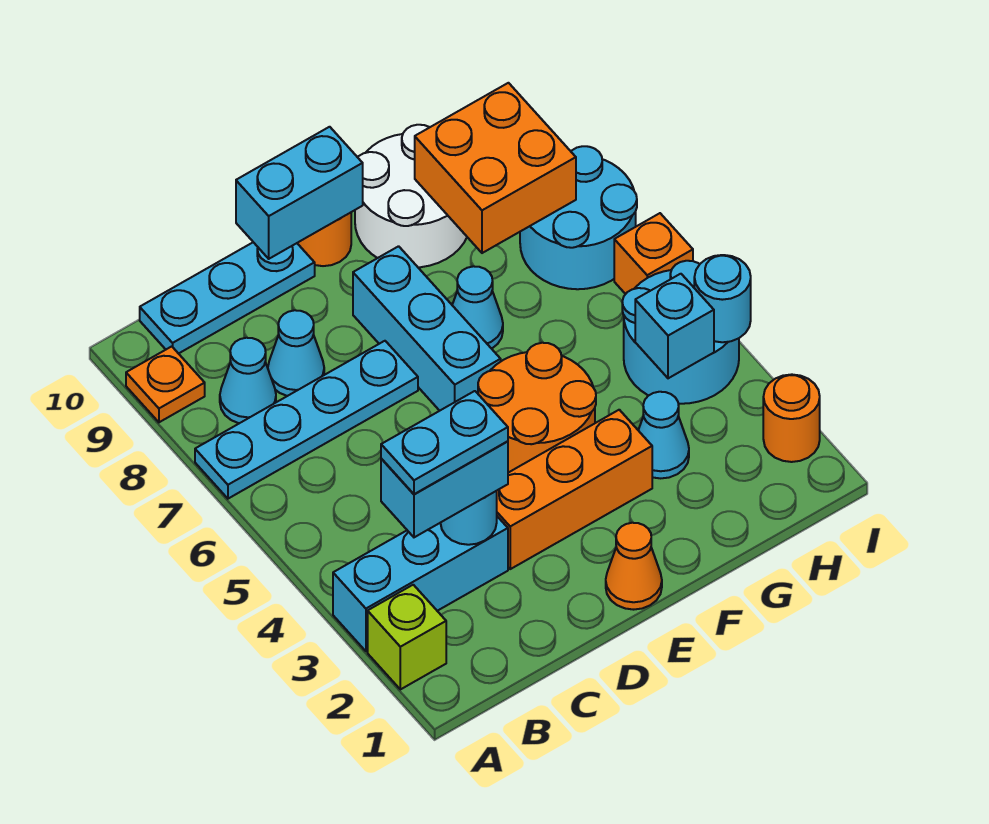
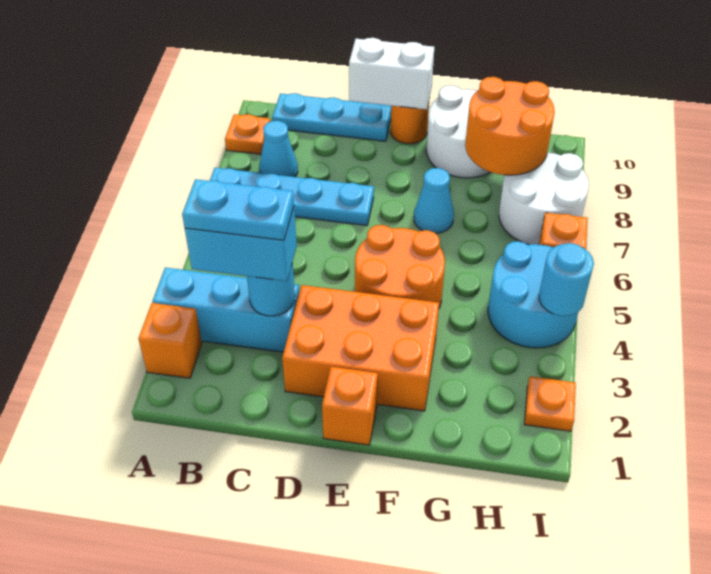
lime brick A2 level 1 -> orange brick A2 level 1
cyan cone C8 level 1 -> none
orange brick D3:F3 level 1 -> orange brick D2:F3 level 1
cyan brick D10:E10 level 2 -> white brick D10:E10 level 2
orange cone E1 level 1 -> orange brick E1 level 1
cyan brick E6:E8 level 1 -> none
cyan cone G3 level 1 -> none
orange brick G8:H9 level 2 -> orange round brick G8:H9 level 2
cyan brick H4 level 2 -> none
cyan round brick H7:I8 level 1 -> white round brick H7:I8 level 1
orange round brick I2 level 1 -> orange plate I2 level 1

